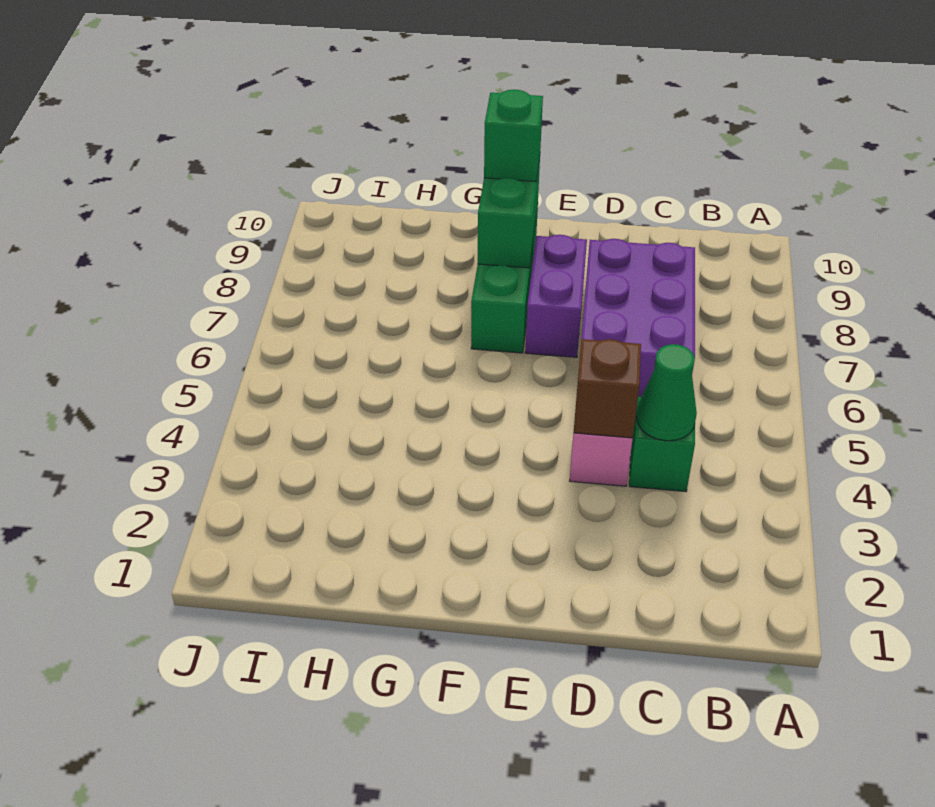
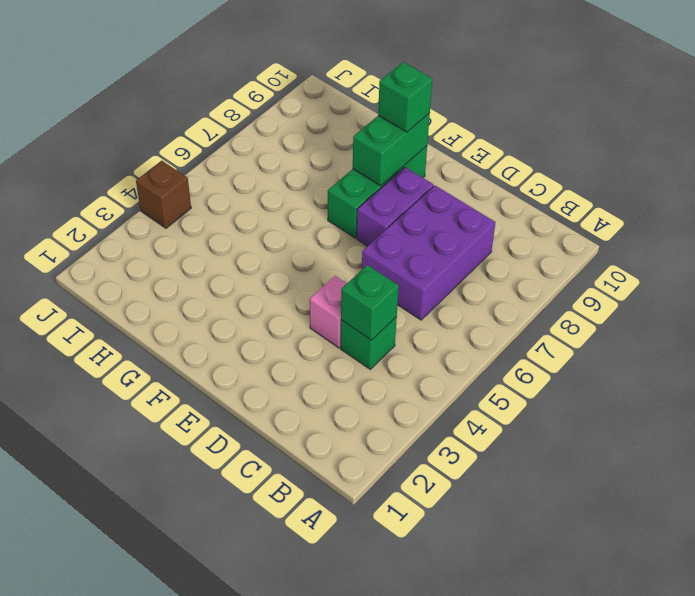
green cone C4 level 2 -> green brick C4 level 2
brown brick D4 level 2 -> brown brick J4 level 1

